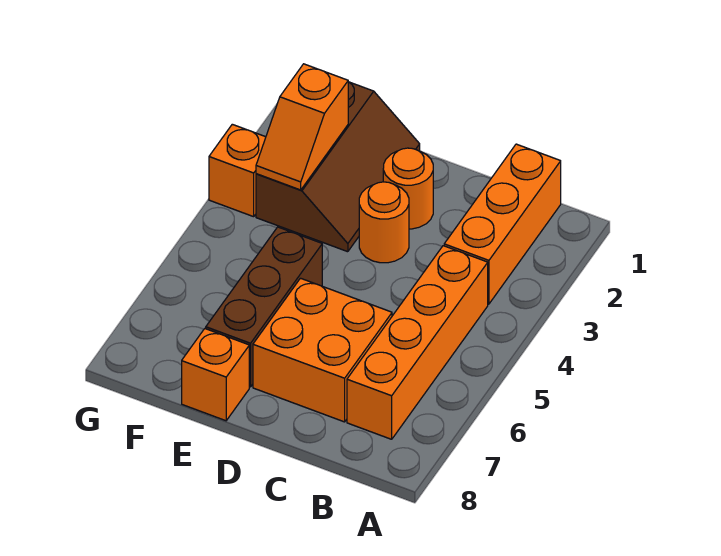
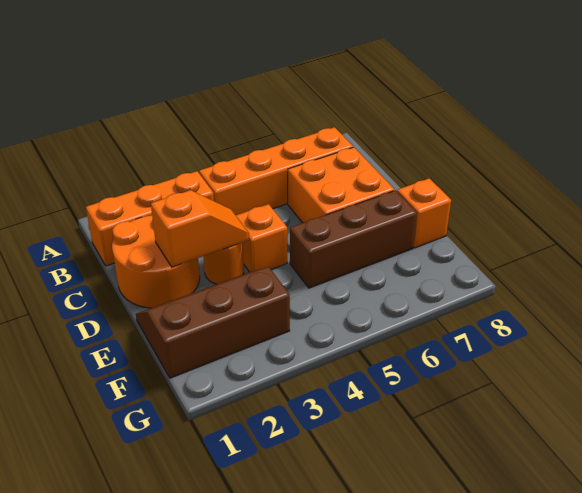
orange round brick D2 level 1 -> orange round brick C1:D2 level 1
orange slope F2:F3 level 2 top 2 -> orange slope D2:D3 level 2 top 2
orange brick G3 level 1 -> orange brick D4 level 1

